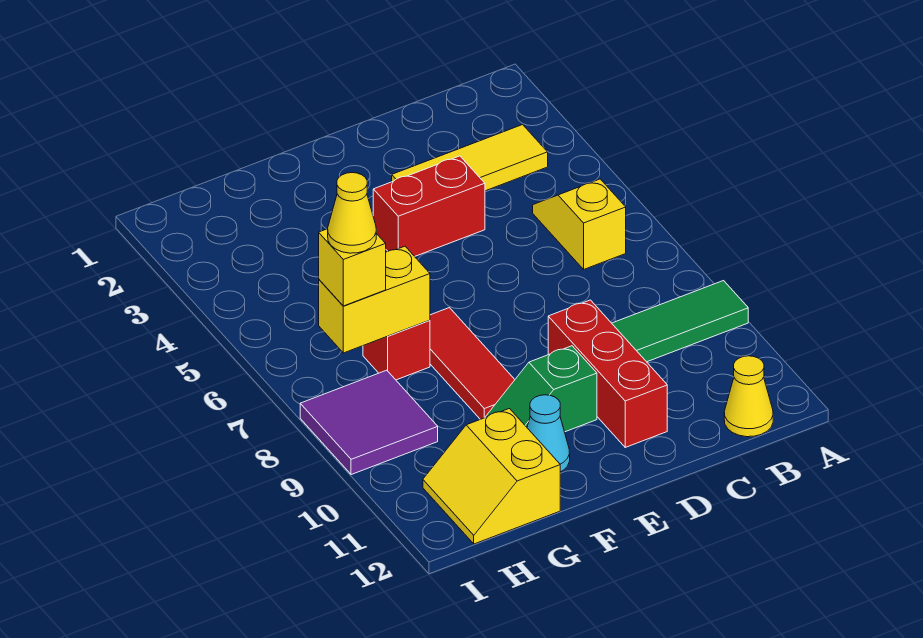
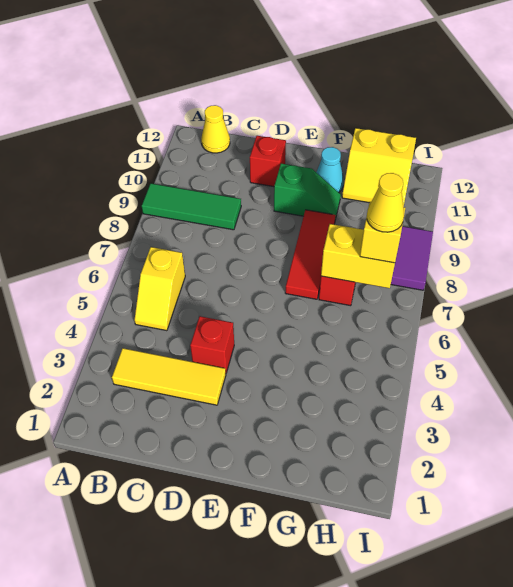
red brick D4:E4 level 1 -> red brick D4 level 1
red brick D9:D11 level 1 -> red brick D11 level 1
yellow slope G11:H12 level 1 top G -> yellow slope G11:H12 level 1 top 12

